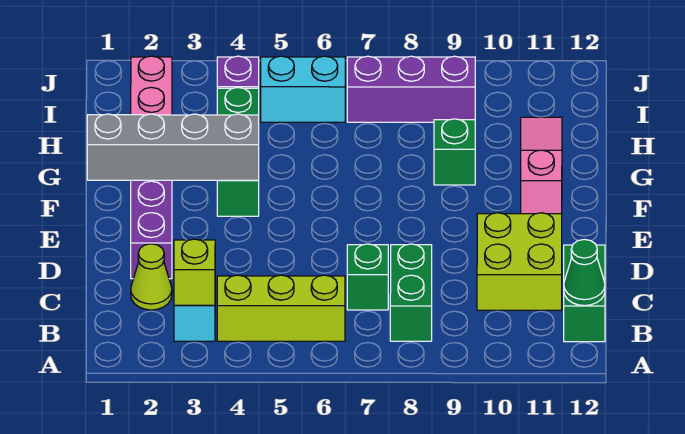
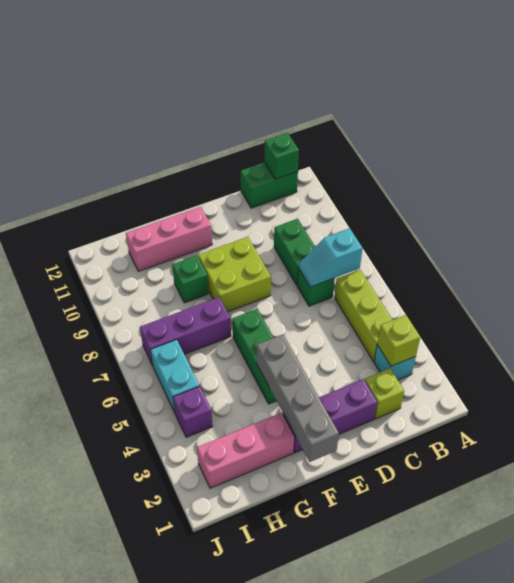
none -> cyan slope B7:C7 level 2 top B
green brick B8:C8 level 1 -> green brick C8:C9 level 1
green cone B12 level 2 -> green brick B12 level 2
lime cone C2 level 1 -> lime brick C2 level 1
lime brick C10:D11 level 1 -> lime brick E8:F9 level 1
green brick F4:H4 level 1 -> green brick F4:F6 level 1
pink slope F11:H11 level 1 top F -> pink brick F11:H11 level 1
purple brick I7:I9 level 1 -> purple brick G7:I7 level 1

